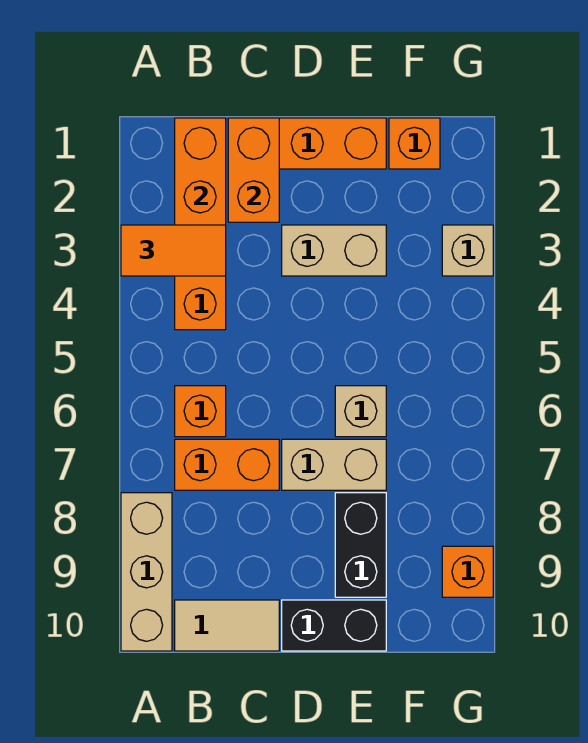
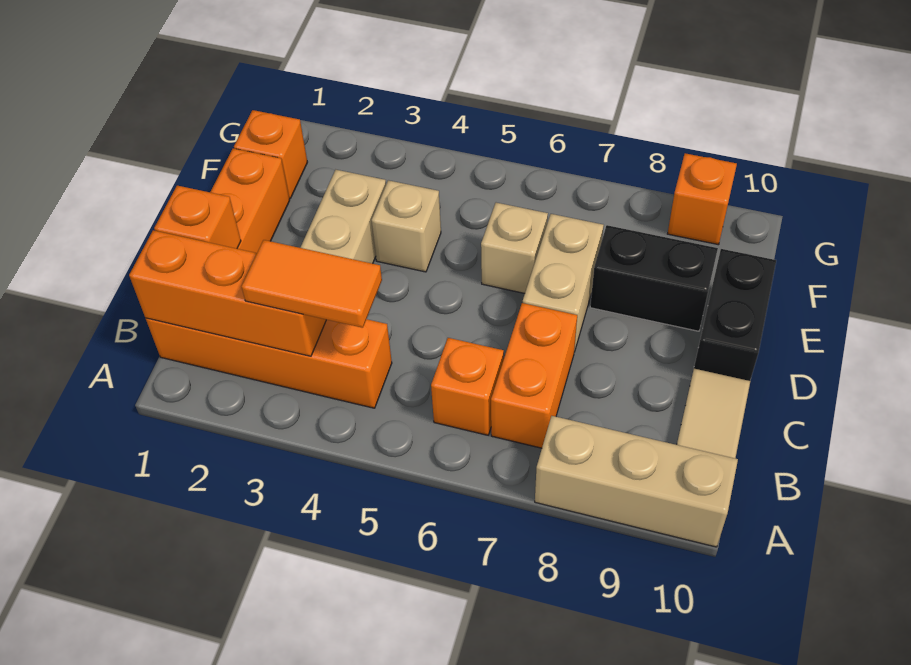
orange tile A3:B3 level 3 -> orange tile B3:B4 level 3
orange brick C1:C2 level 2 -> orange brick C1 level 2
tan brick G3 level 1 -> tan brick E4 level 1

